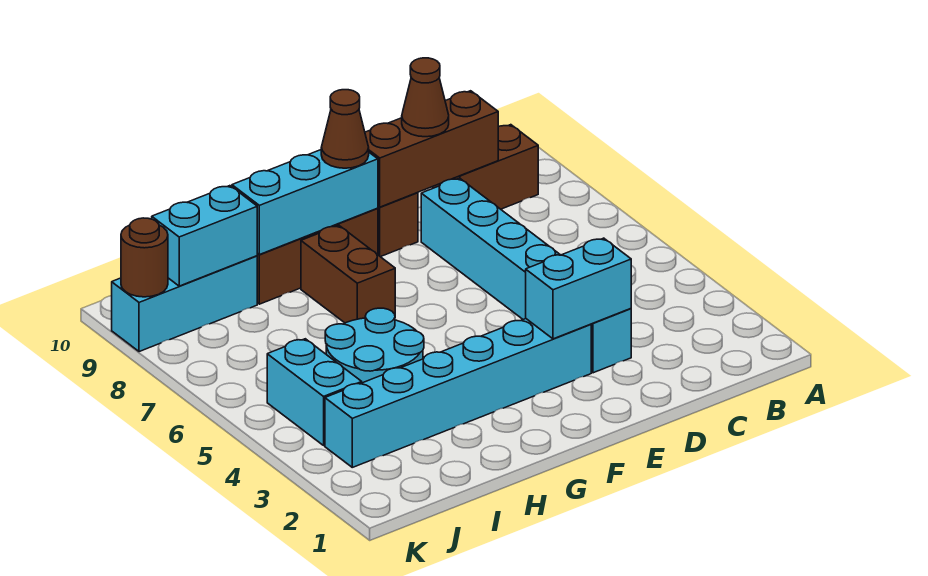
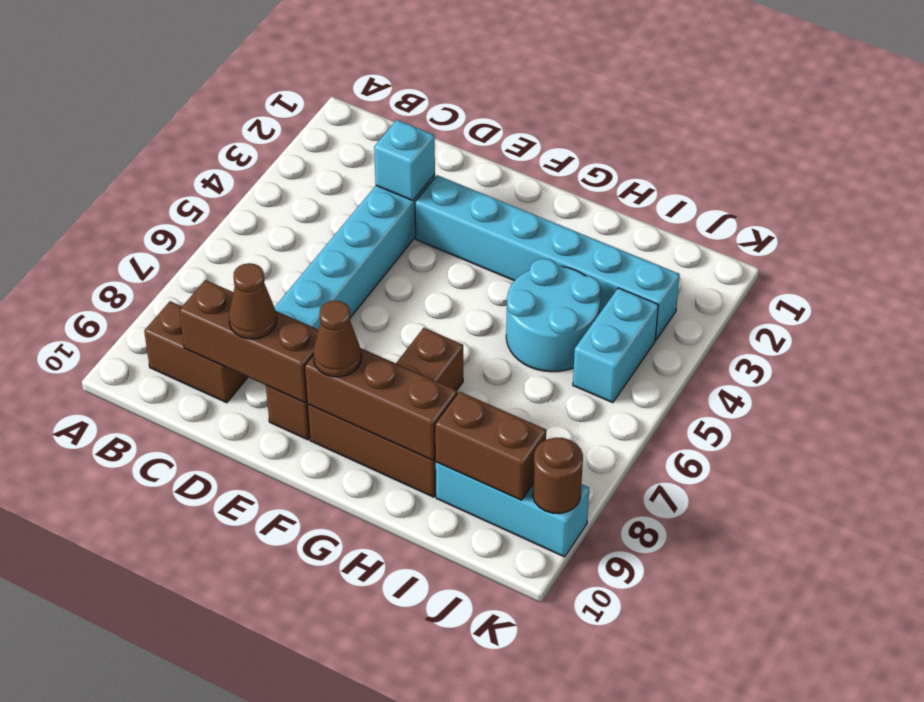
cyan brick D3:E3 level 2 -> cyan brick D3 level 2
cyan brick F9:H9 level 2 -> brown brick F9:H9 level 2
cyan brick I9:J9 level 2 -> brown brick I9:J9 level 2

